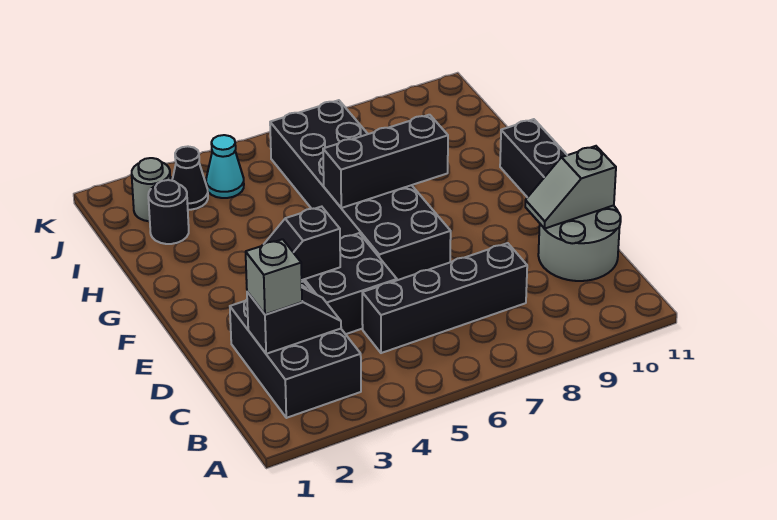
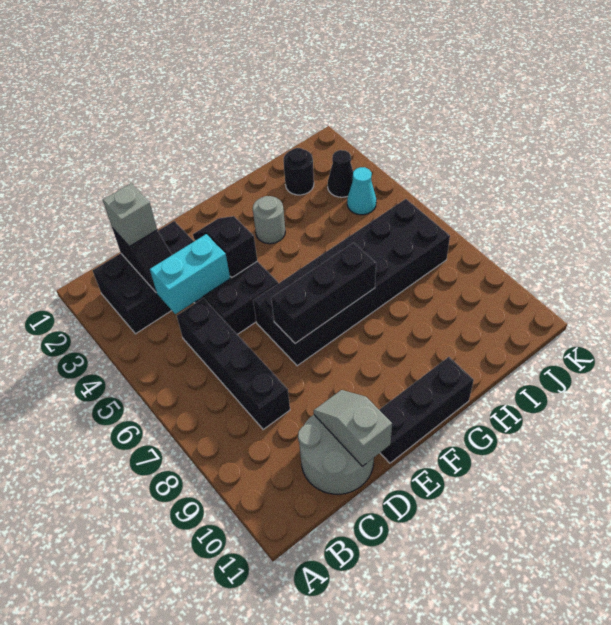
none -> cyan brick C4:D4 level 2
black brick G6:G8 level 2 -> black brick E7:G7 level 2
grey round brick J2 level 1 -> grey round brick G3 level 1

